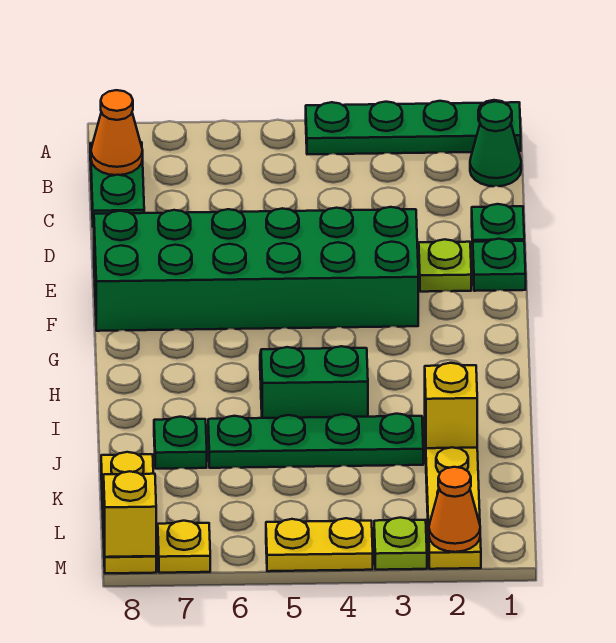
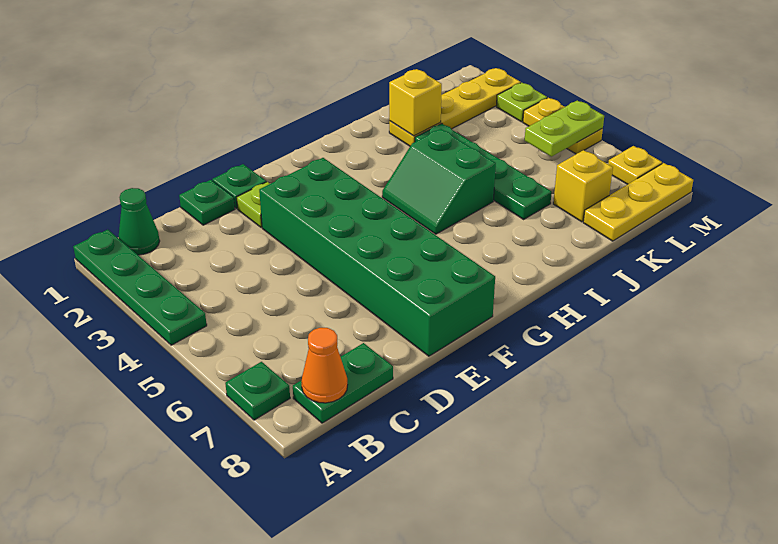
green plate J7 level 1 -> green plate A7 level 1
none -> lime plate L5:M5 level 2
orange cone M2 level 2 -> none
yellow brick M8 level 2 -> yellow brick K7 level 1

